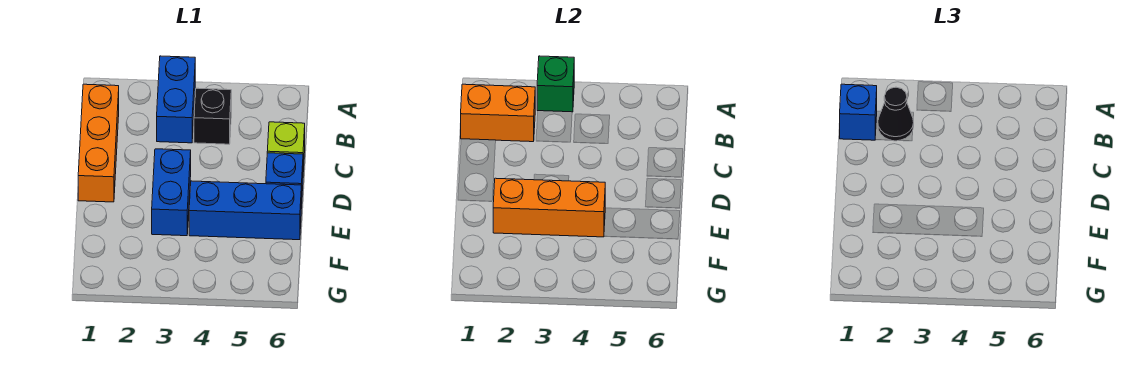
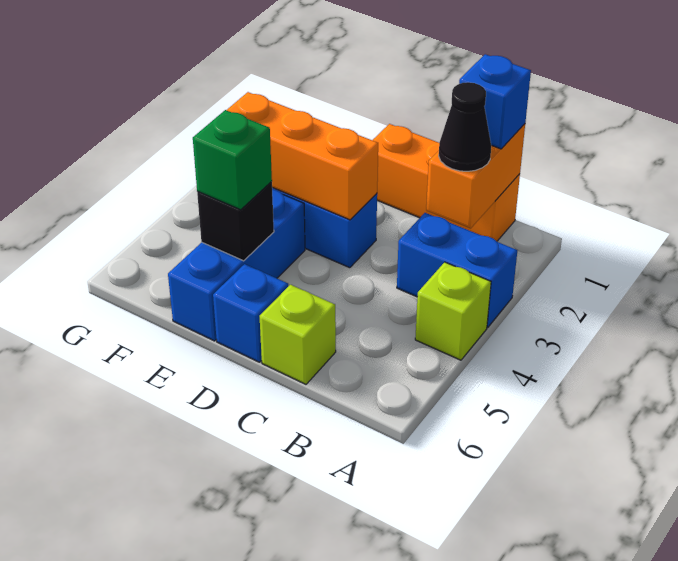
green brick A3 level 2 -> green brick E5 level 3
none -> lime brick A4 level 1
black brick B4 level 1 -> black brick E5 level 2
orange brick E2:E4 level 2 -> orange brick D3:F3 level 2

